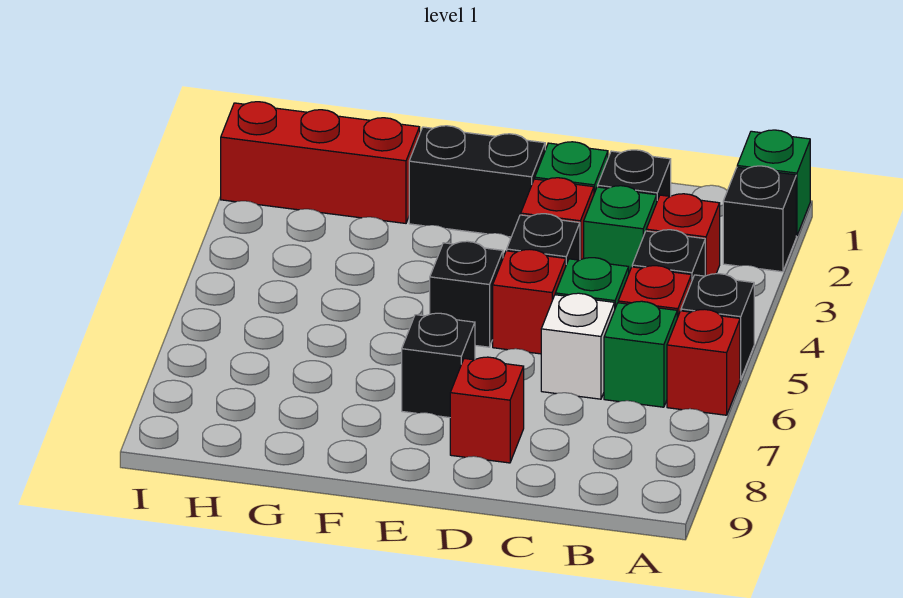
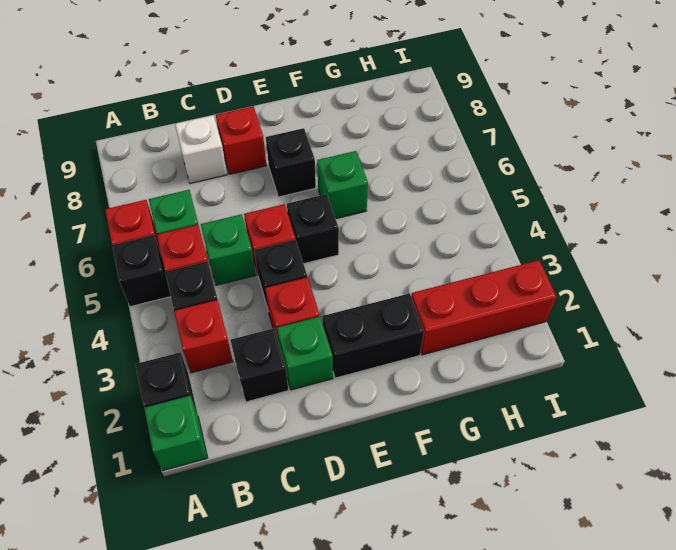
green brick C3 level 1 -> green brick F6 level 1
white brick C6 level 1 -> white brick C8 level 1

